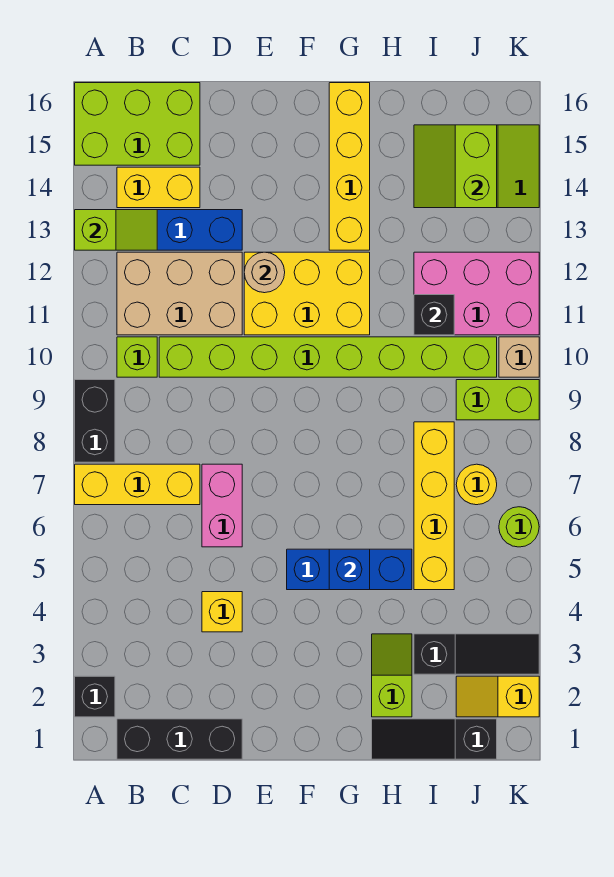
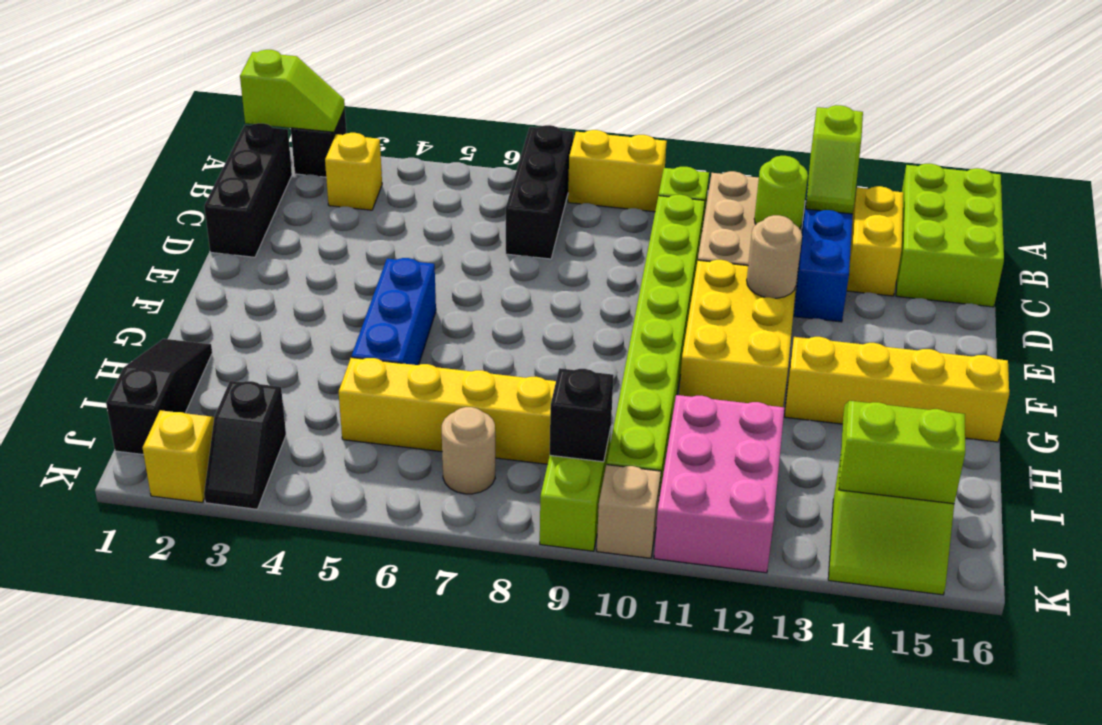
yellow brick A7:C7 level 1 -> black brick A7:C7 level 1
black brick A8:A9 level 1 -> yellow brick A8:A9 level 1
yellow brick D4 level 1 -> yellow brick B3 level 1
pink brick D6:D7 level 1 -> none
blue brick G5 level 2 -> none
lime slope H2:H3 level 1 top 2 -> lime slope A1:A2 level 2 top 1
black slope I3:K3 level 1 top I -> black slope J3:K3 level 1 top J
black brick I11 level 2 -> black brick J9 level 2
yellow round brick J7 level 1 -> tan round brick J7 level 1
lime round brick K6 level 1 -> lime round brick C12 level 2

